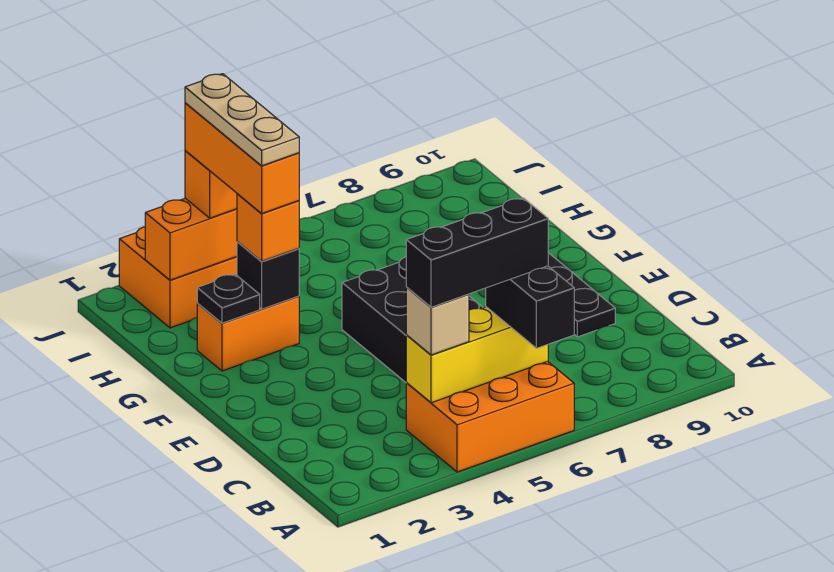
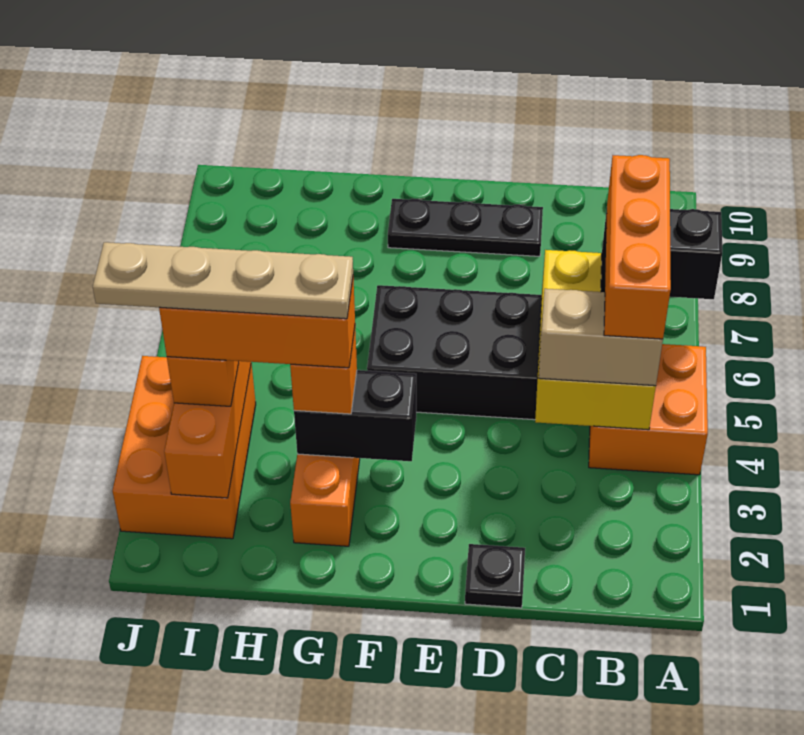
orange brick A4:B6 level 1 -> orange brick A4:B5 level 1
yellow brick B4:B6 level 2 -> yellow brick B4:C6 level 2
tan brick B4 level 3 -> tan brick B4:C4 level 3
black brick B4:B6 level 4 -> orange brick B4:B6 level 4
black plate G2 level 2 -> black plate D1 level 1
black brick G3 level 2 -> black brick F3:G3 level 2
tan plate G3:I3 level 5 -> tan plate G3:J3 level 5

